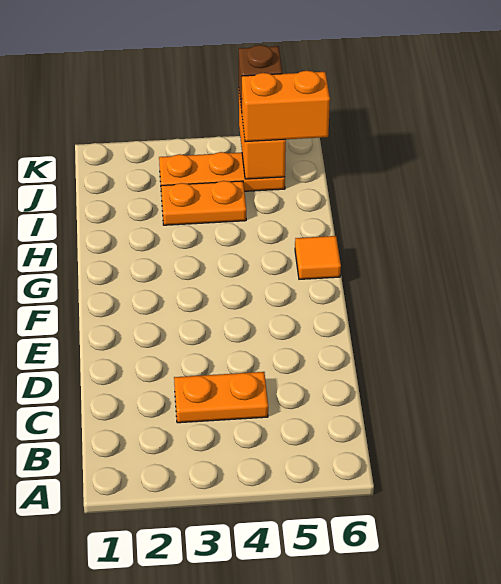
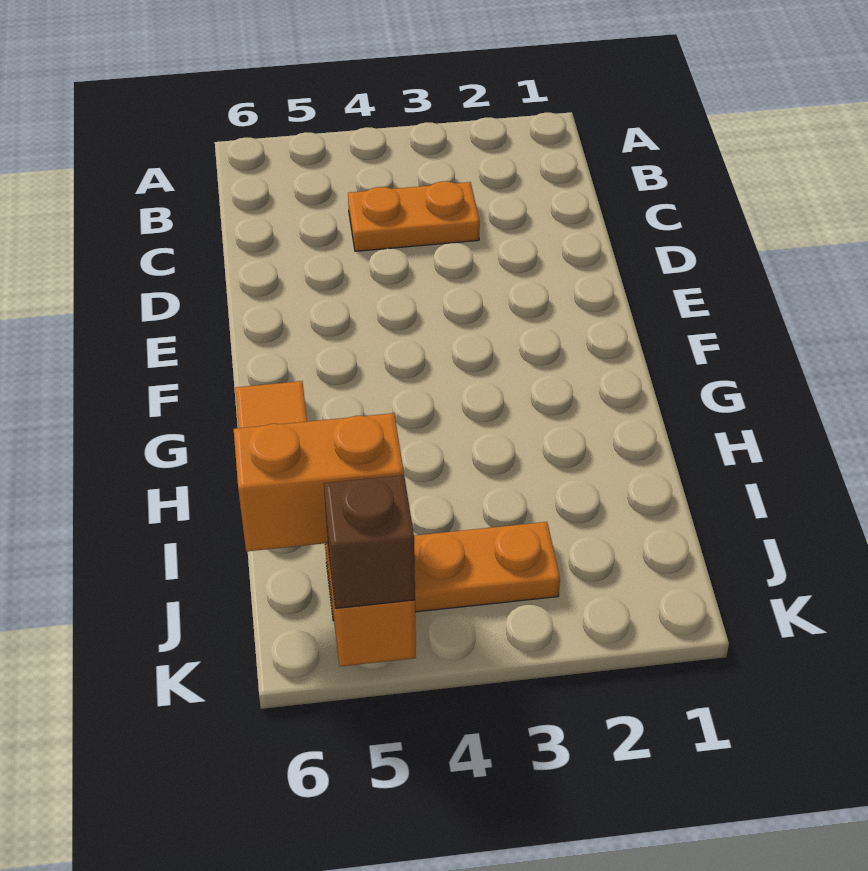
orange plate I3:I4 level 1 -> none

